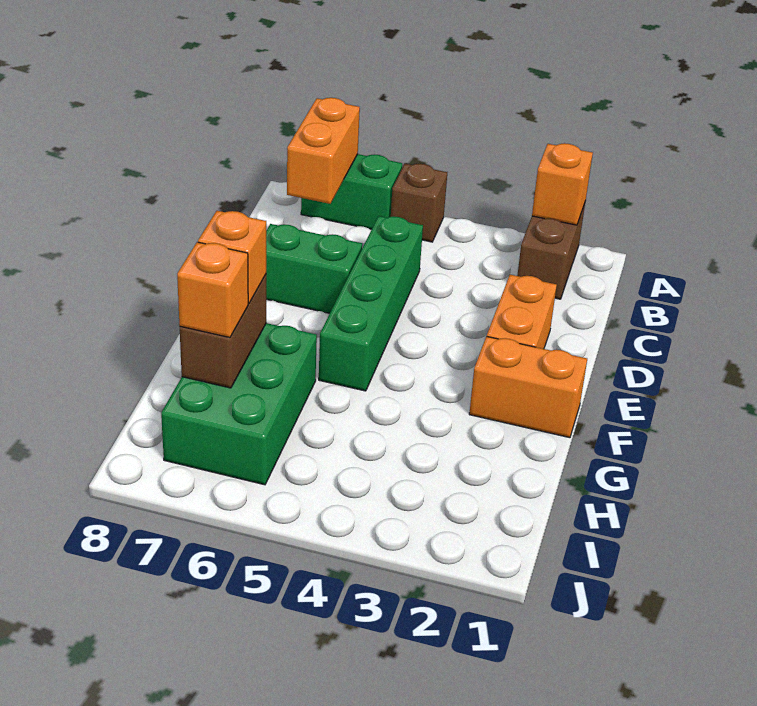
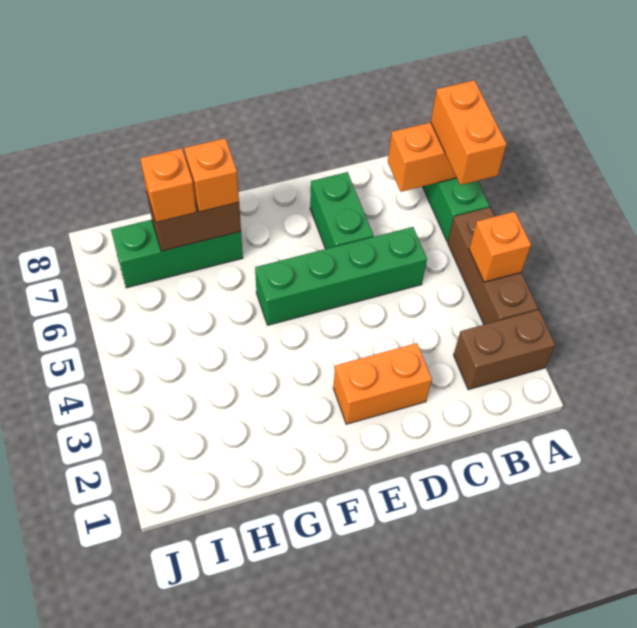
orange brick A2 level 2 -> orange brick A4 level 2
brown brick A5 level 1 -> brown brick A3:A5 level 1
orange brick F1:F2 level 1 -> orange brick A6:A7 level 3
green brick G6:I7 level 1 -> green brick G7:I7 level 1

